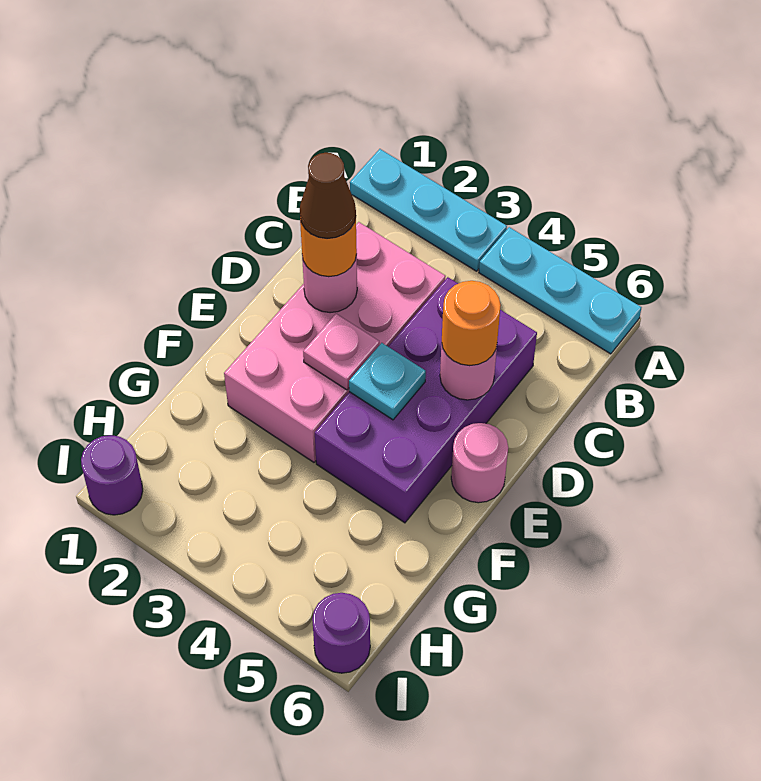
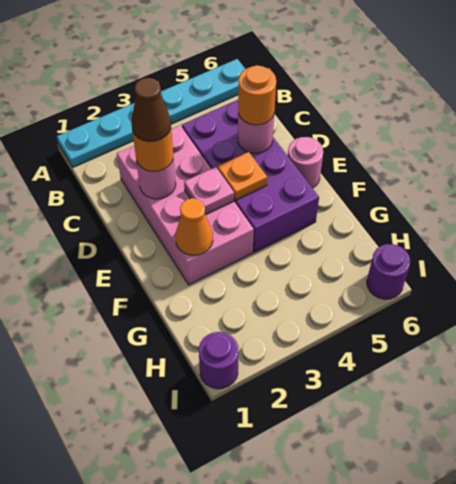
cyan plate E4 level 2 -> orange plate E4 level 2
none -> orange cone F2 level 2

